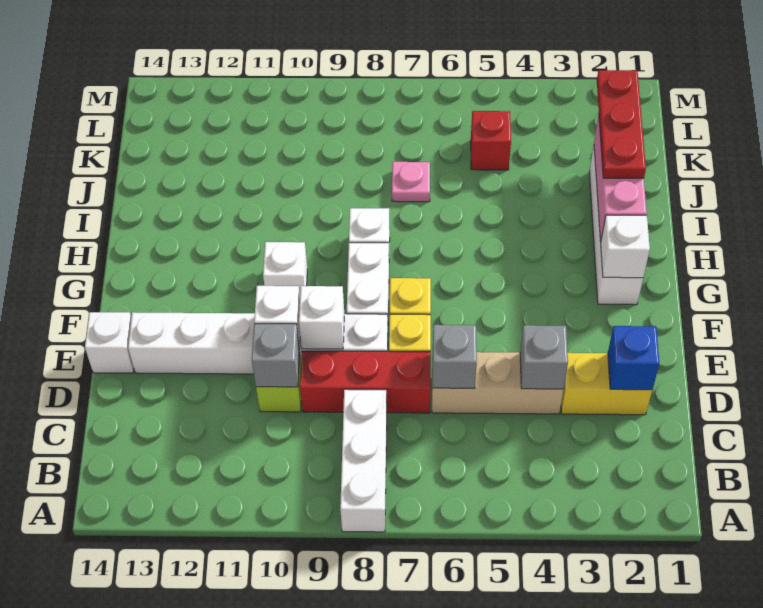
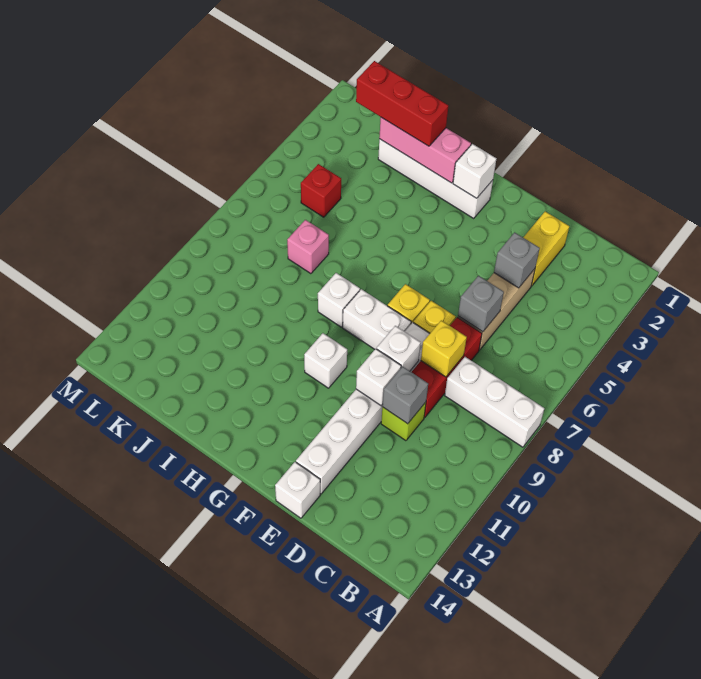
blue brick D2 level 2 -> none
none -> yellow brick D8 level 2
red plate I2:K2 level 3 -> red brick I2:K2 level 3
pink plate J7 level 1 -> pink brick J7 level 1

